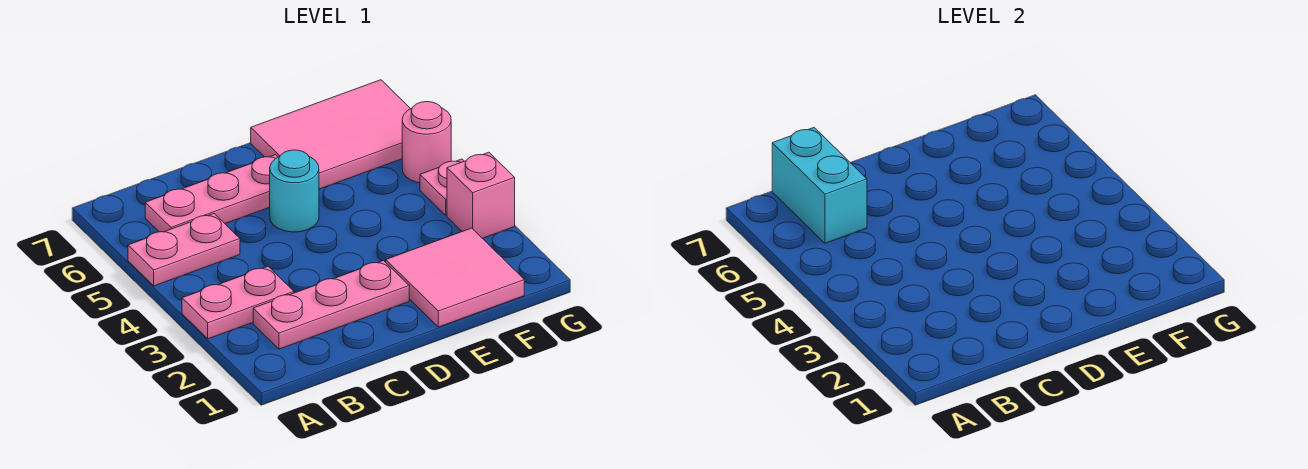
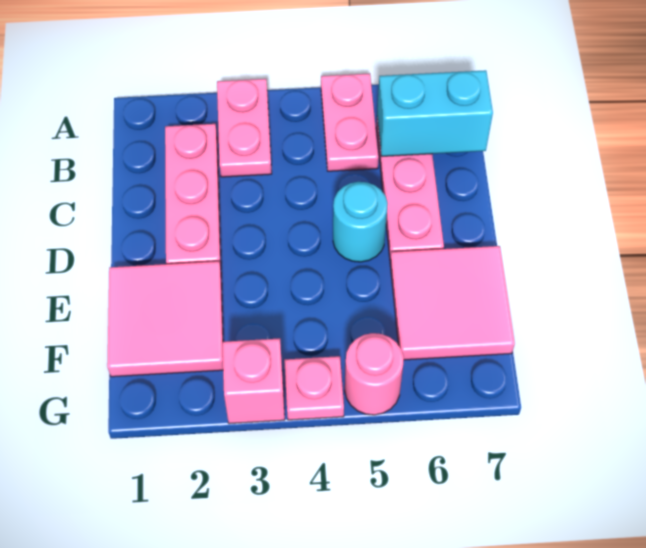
pink tile E6:G7 level 1 -> pink tile E6:F7 level 1

